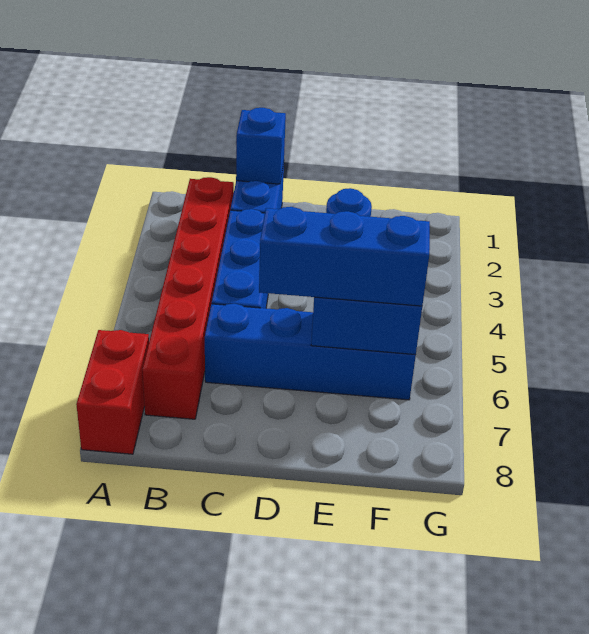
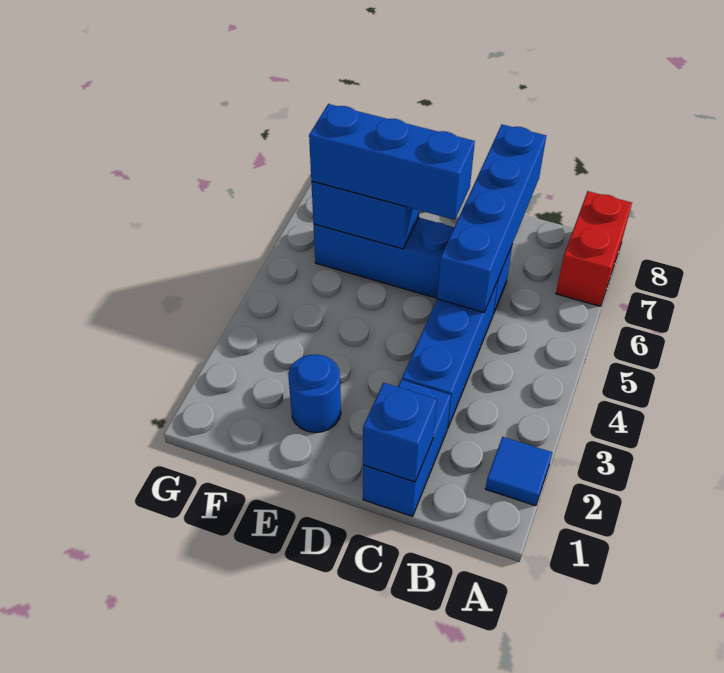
none -> blue tile A2 level 1
red brick B2:B7 level 1 -> none
none -> blue brick C5:C8 level 2

